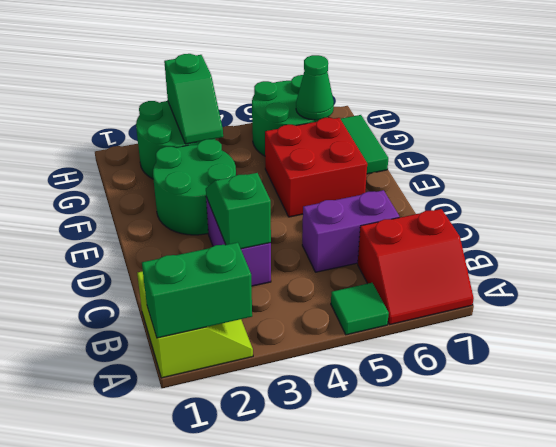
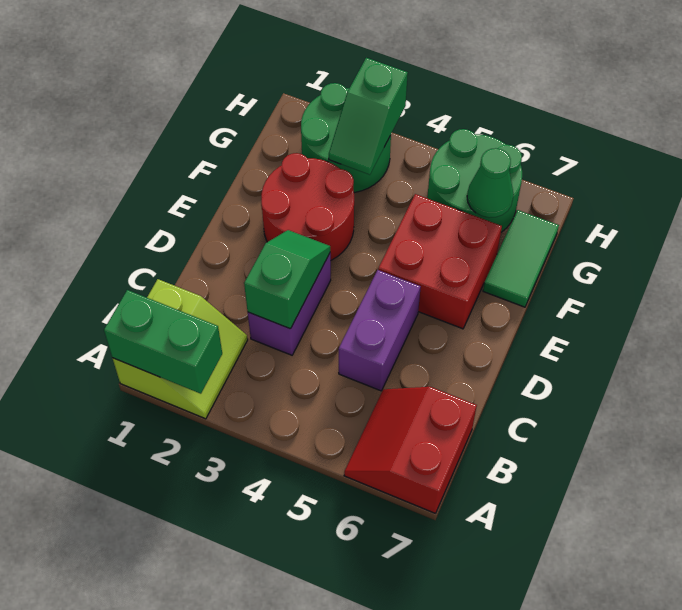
green tile A5 level 1 -> none
red slope A6:B7 level 1 top B -> red slope A6:B7 level 1 top 7
purple brick C5:C6 level 1 -> purple brick C5:D5 level 1
green round brick E2:F3 level 1 -> red round brick E2:F3 level 1

